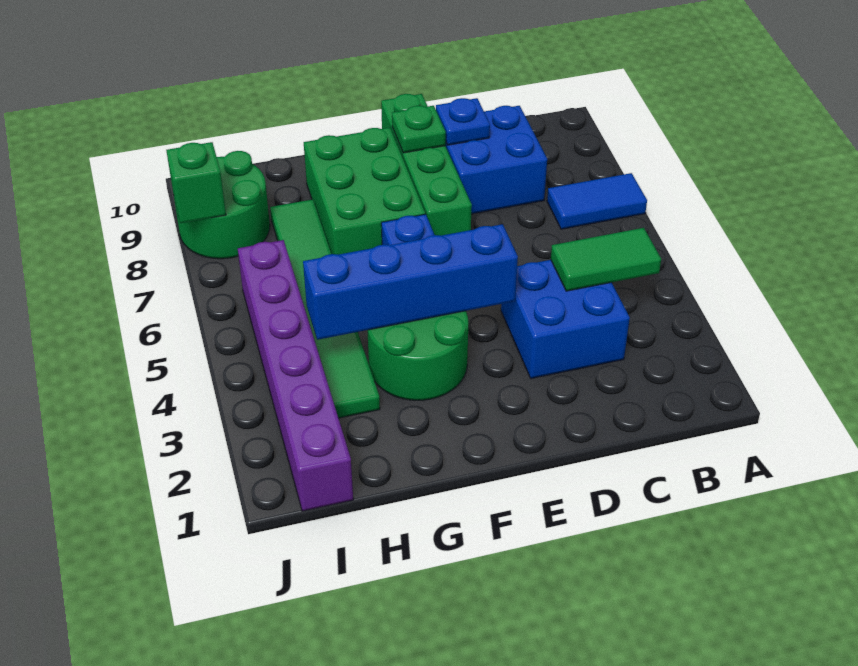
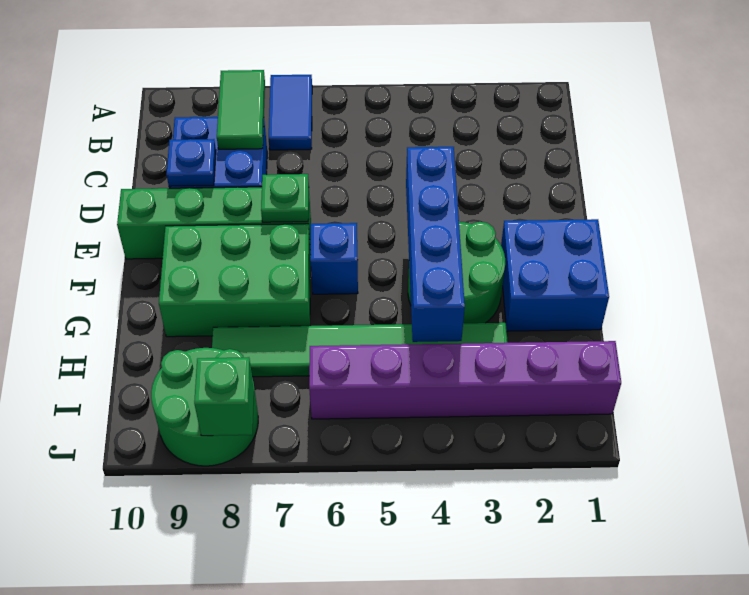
green tile B4:C4 level 2 -> green tile B8:C8 level 2
blue brick C3:D4 level 1 -> blue brick F1:G2 level 1
green plate E9 level 2 -> green plate E7 level 2

